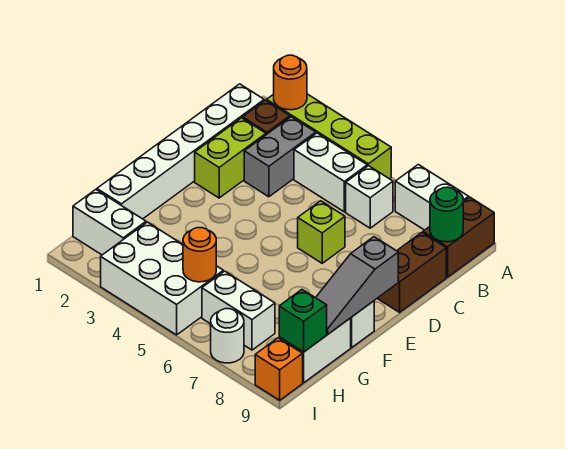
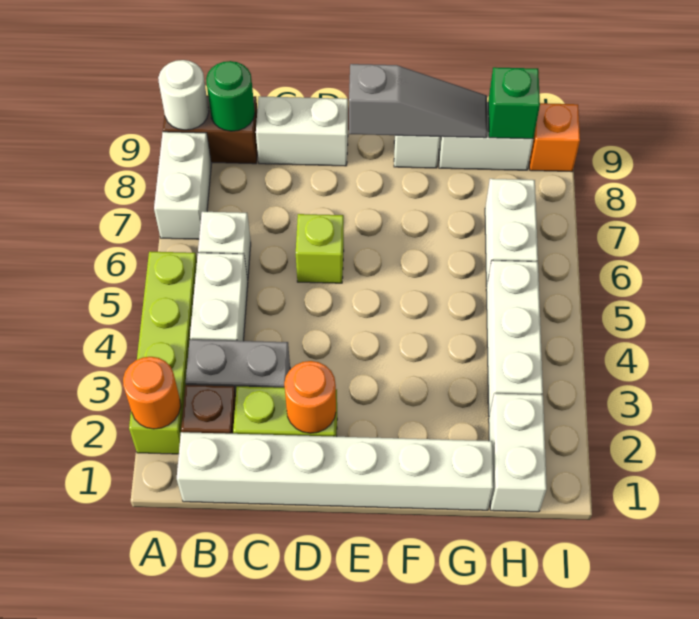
brown brick C9:D9 level 1 -> white brick C9:D9 level 1
white brick H3:I5 level 1 -> white brick H3:H5 level 1
orange round brick H5 level 2 -> orange round brick D2 level 2
white round brick I7 level 1 -> white round brick A9 level 2

